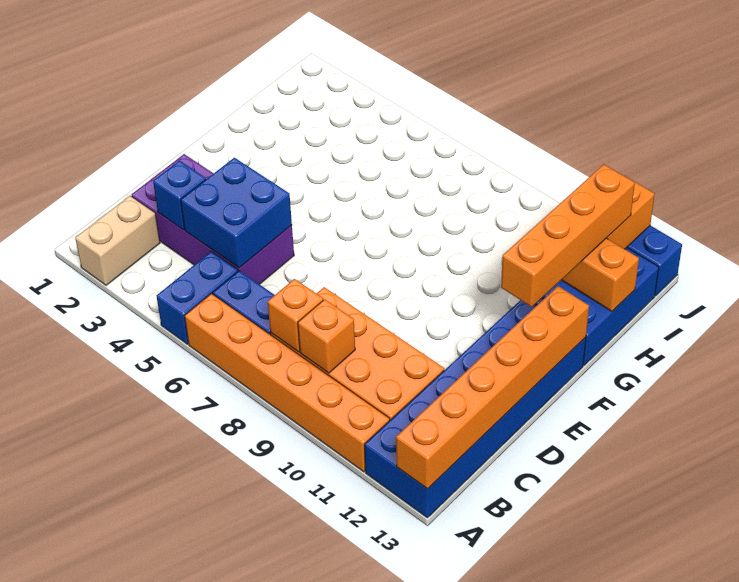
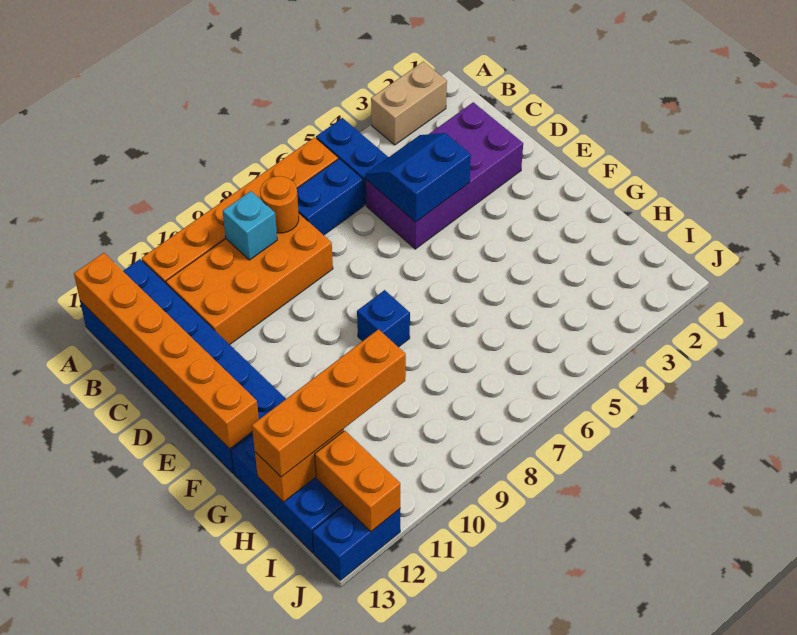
tan brick A2:B2 level 1 -> tan brick A2:A3 level 1
orange brick B8 level 2 -> orange round brick B8 level 2
orange brick B9 level 2 -> cyan brick B9 level 2
blue brick C3 level 2 -> blue brick F8 level 1
blue brick C4:D5 level 2 -> blue slope C4:D5 level 2 top D
orange brick F12:I12 level 3 -> orange brick H10:H13 level 3

